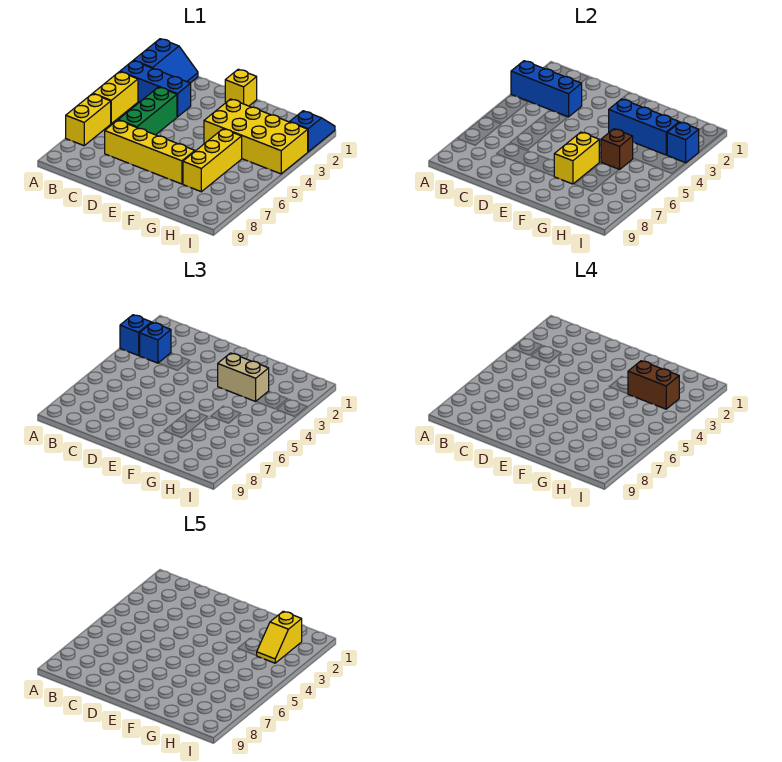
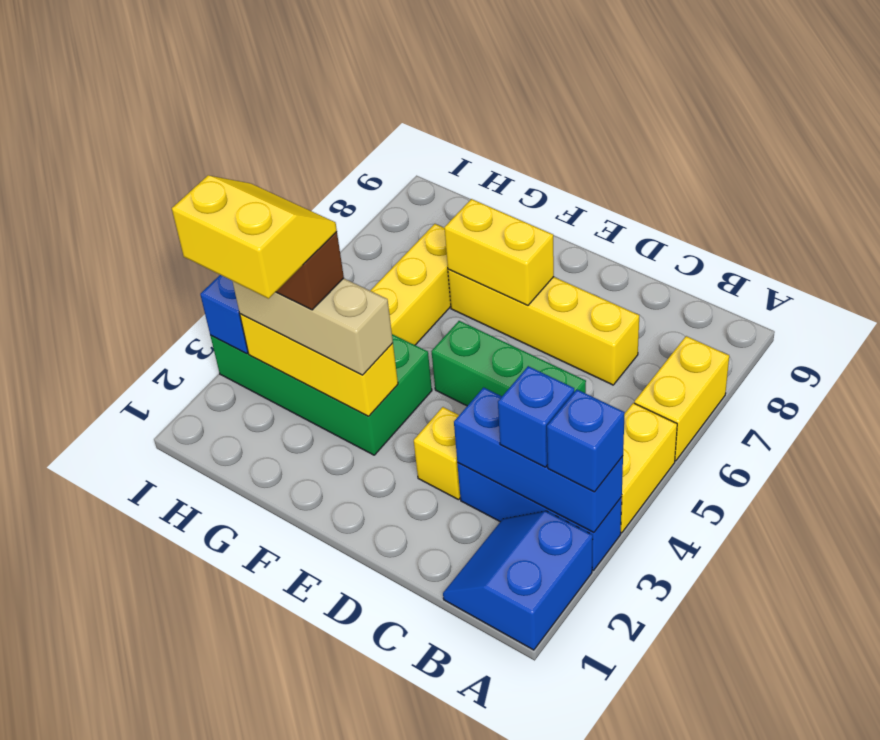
green brick C4:C6 level 1 -> green brick C5:E5 level 1
yellow brick E1 level 1 -> yellow brick D3 level 1
yellow brick F3:I4 level 1 -> green brick F3:I4 level 1
blue brick F3:H3 level 2 -> yellow brick F3:H3 level 2
tan brick F3:G3 level 3 -> tan brick F3:H3 level 3
yellow brick F6:F7 level 2 -> yellow brick E7:F7 level 2
brown brick G5 level 2 -> none
yellow slope H2:H3 level 5 top 2 -> yellow slope G2:H3 level 5 top 2
blue slope I1:I2 level 1 top 2 -> none

